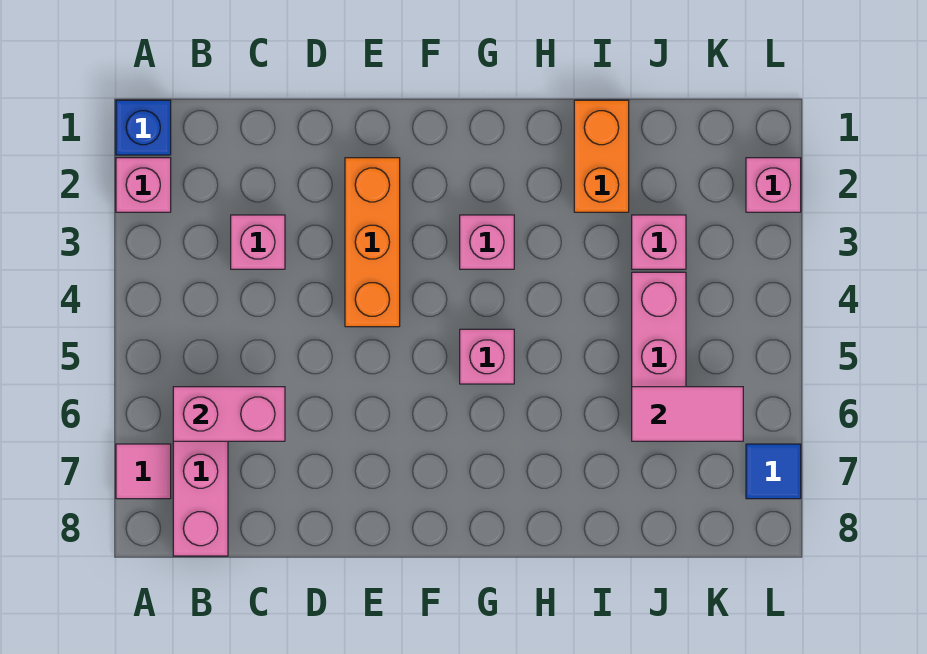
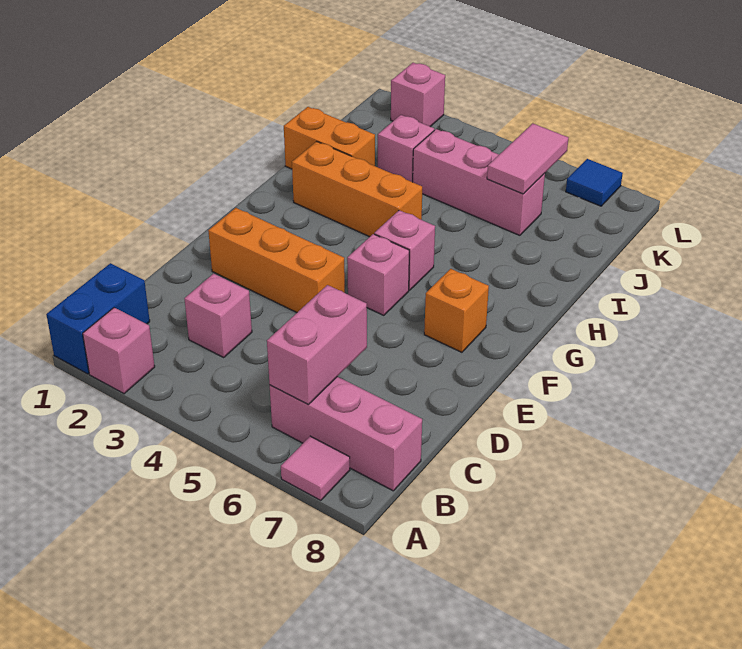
blue brick A1 level 1 -> blue brick A1:B1 level 1
none -> orange brick F7 level 1
pink brick G3 level 1 -> pink brick F5 level 1
none -> orange brick H2:H4 level 1

